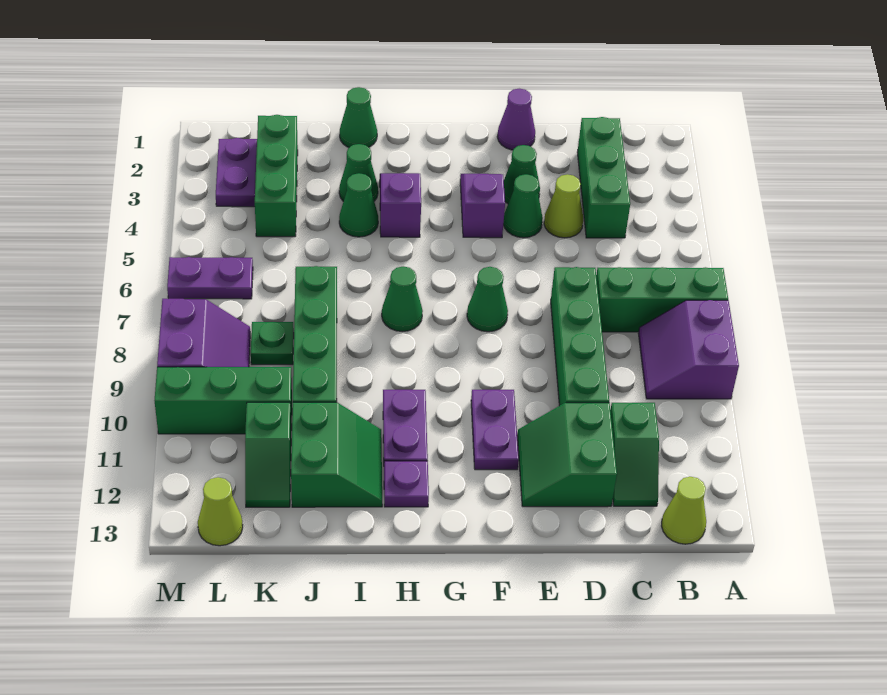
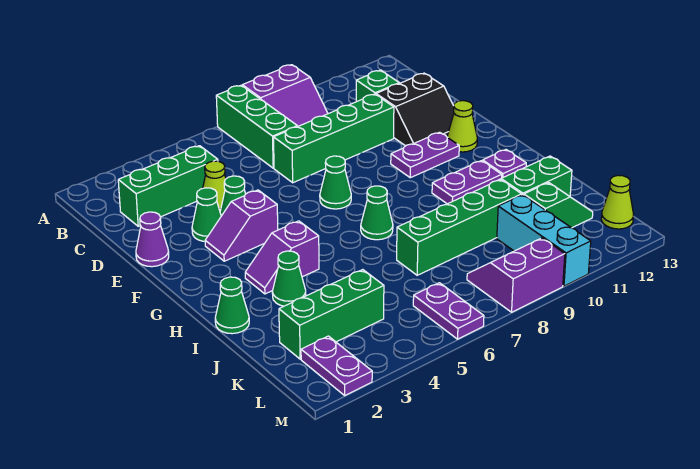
lime cone B13 level 1 -> lime cone F12 level 1
green slope D11:E12 level 1 top D -> black slope D11:E12 level 1 top D
green cone I4 level 1 -> none
green plate K8 level 1 -> none
green brick K10:M10 level 1 -> cyan brick K10:M10 level 1
purple plate L2:L3 level 1 -> purple plate L2:M2 level 1

